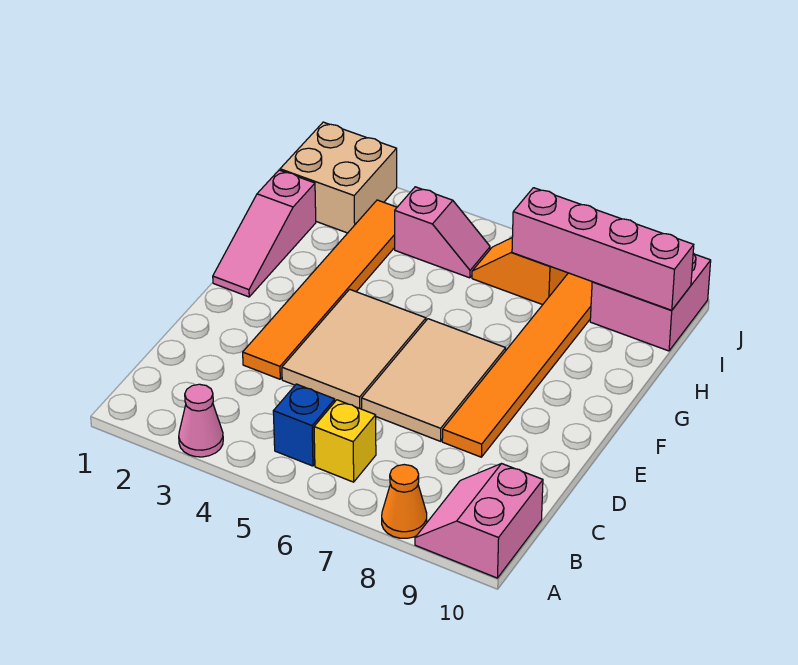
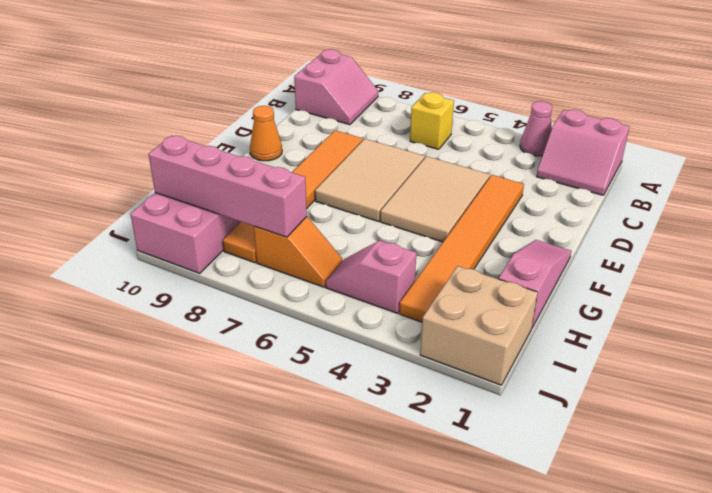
none -> pink slope A1:B2 level 1 top A
orange cone A8 level 1 -> orange cone E10 level 1
blue brick B5 level 1 -> none

